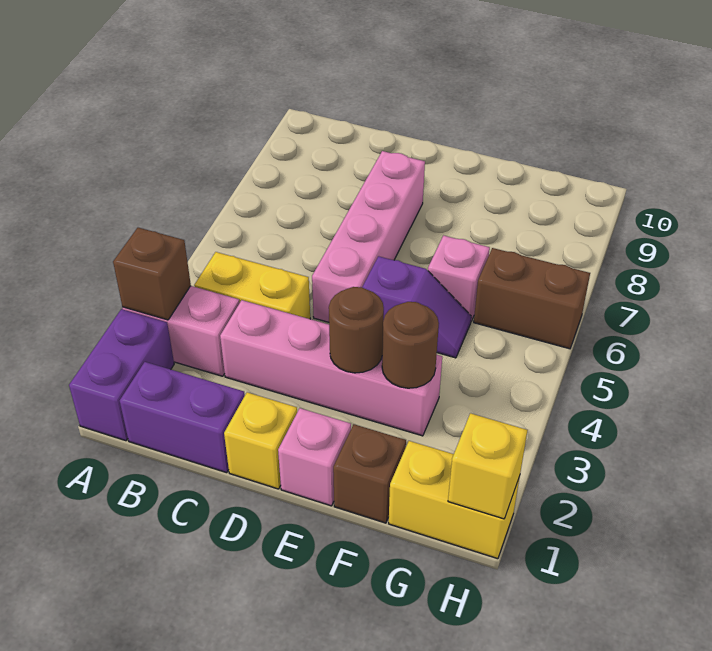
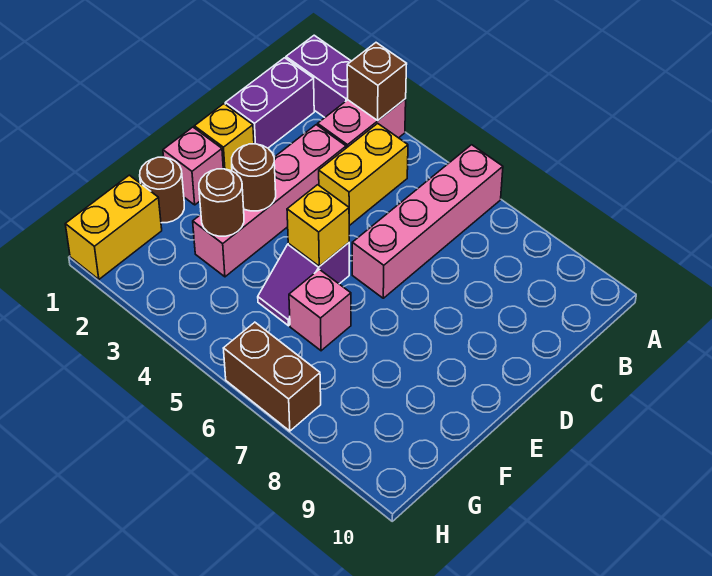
pink brick D5:D8 level 1 -> pink brick A6:D6 level 1
brown brick F1 level 1 -> brown round brick F1 level 1
brown brick G6:H6 level 1 -> brown brick H6:H7 level 1
yellow brick H1 level 2 -> yellow brick E5 level 2

